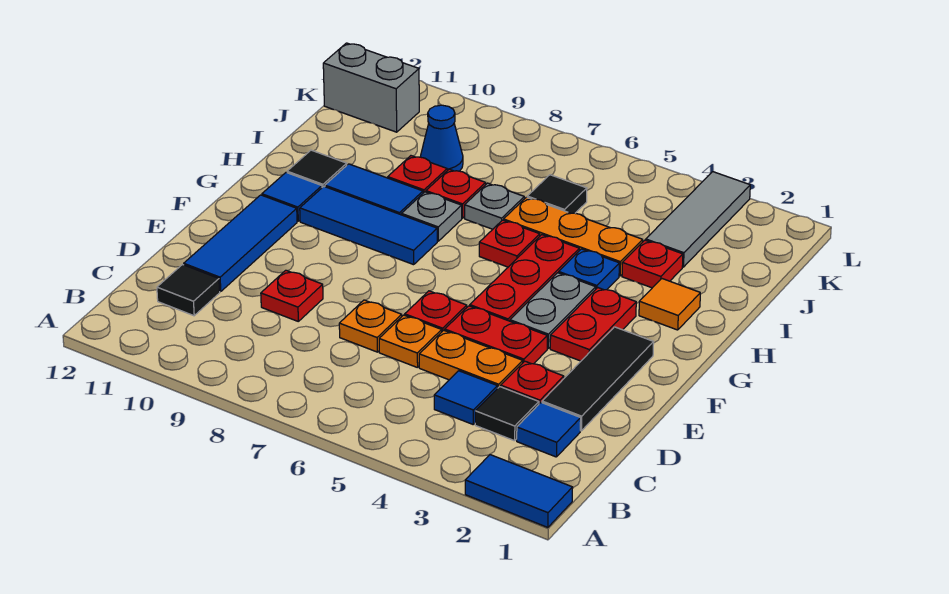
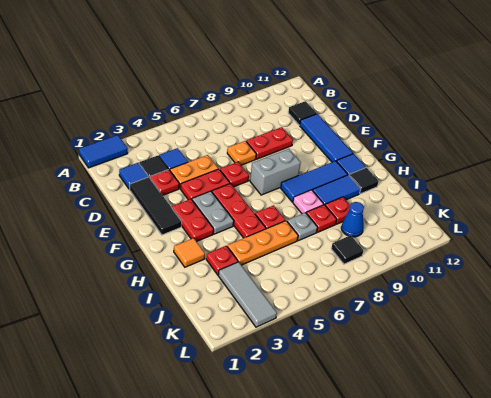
orange plate D6 level 1 -> none
red plate D9 level 1 -> red plate D8:D9 level 1
blue plate H4 level 1 -> none
grey plate H8 level 1 -> pink plate H8 level 1
black tile J6 level 1 -> black tile K8 level 1
grey brick K11:K12 level 1 -> grey brick F7:F8 level 1

